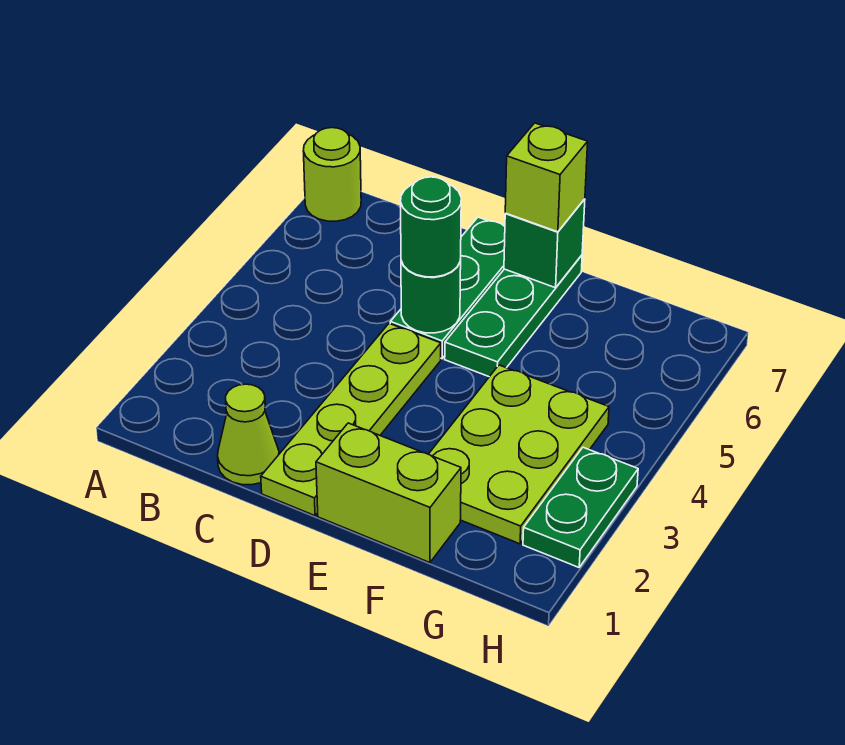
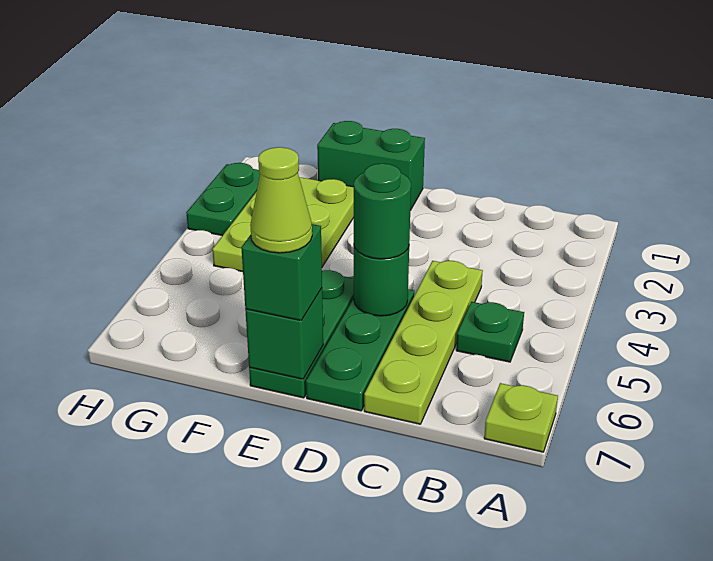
lime round brick A7 level 1 -> lime plate A7 level 1
none -> green plate B5 level 1
lime cone C1 level 1 -> lime cone E7 level 4
lime plate D1:D4 level 1 -> lime plate C4:C7 level 1
lime brick E1:F1 level 1 -> green brick E1:F1 level 1
lime brick E7 level 3 -> green brick E7 level 3

